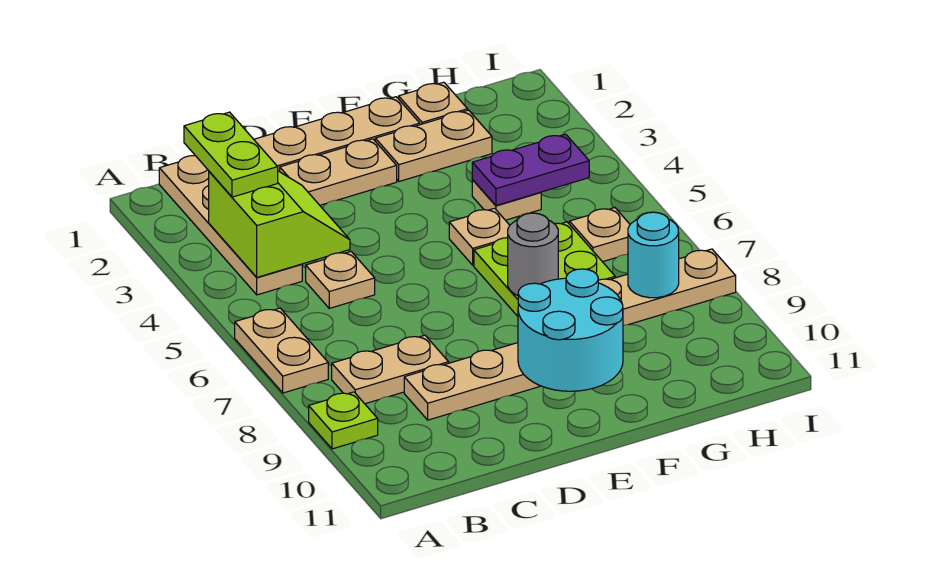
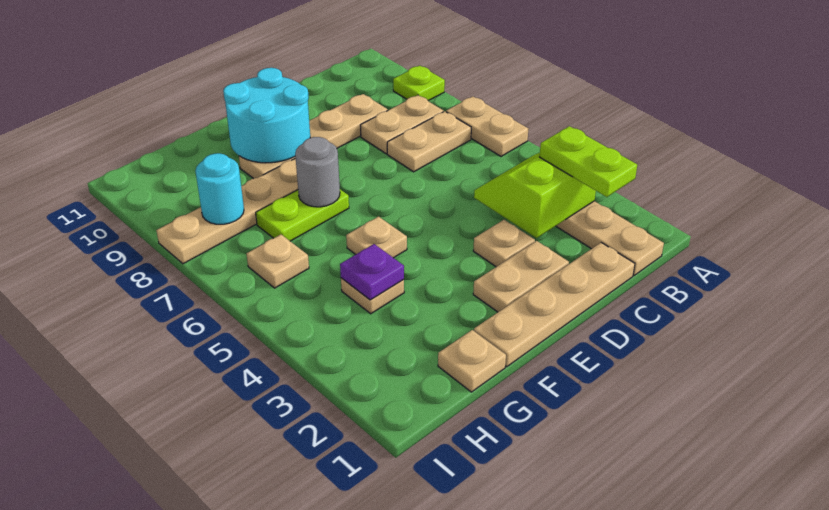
lime slope B3:C4 level 2 top B -> lime slope B3:C4 level 2 top 3
tan plate C5 level 1 -> tan plate D3 level 1
tan plate F2:G2 level 1 -> tan plate B7:C7 level 1
lime plate F6:G7 level 1 -> lime plate F7:G7 level 1
purple plate G4:H4 level 2 -> purple plate G4 level 2

